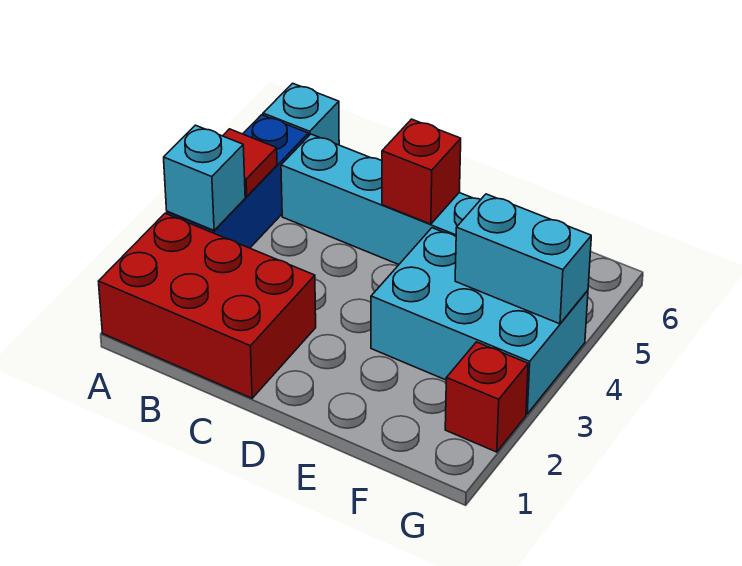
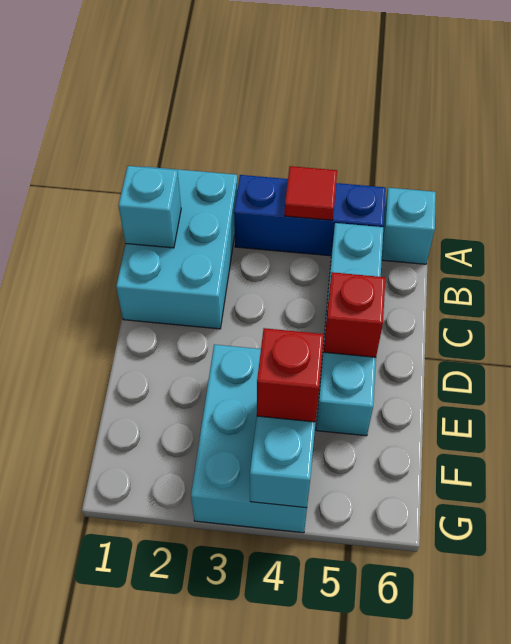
red brick A1:C2 level 1 -> cyan brick A1:C2 level 1
cyan brick A3 level 2 -> cyan brick B1 level 2
red brick G2 level 1 -> red brick F4 level 3

